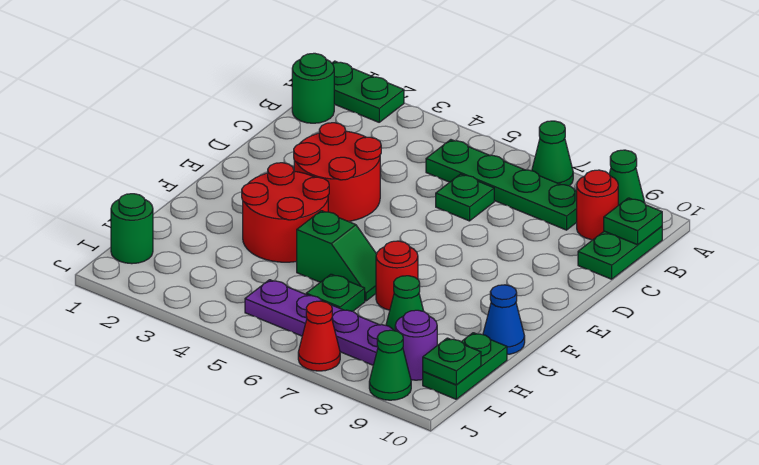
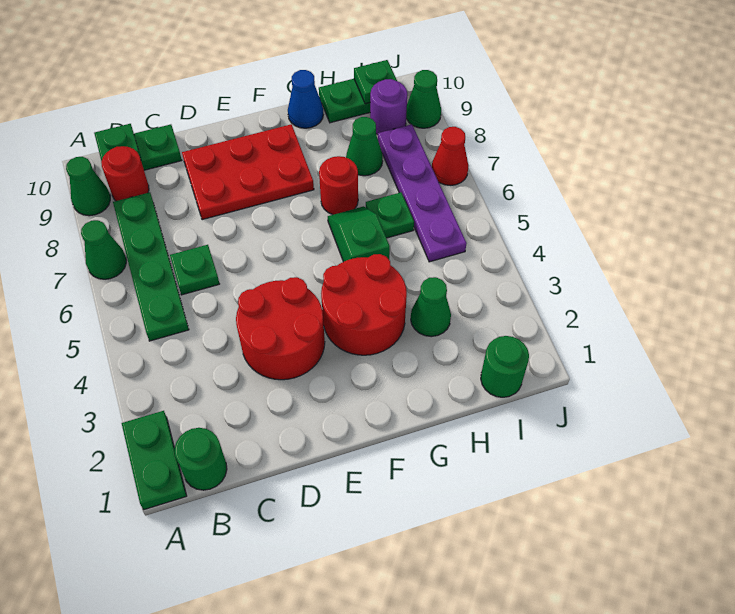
none -> red plate D8:F9 level 1
none -> green cone H3 level 1

